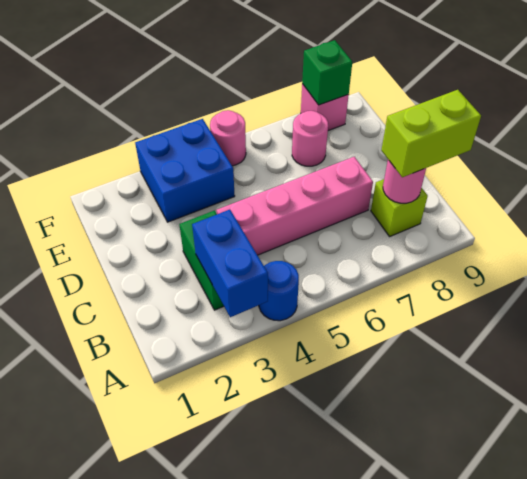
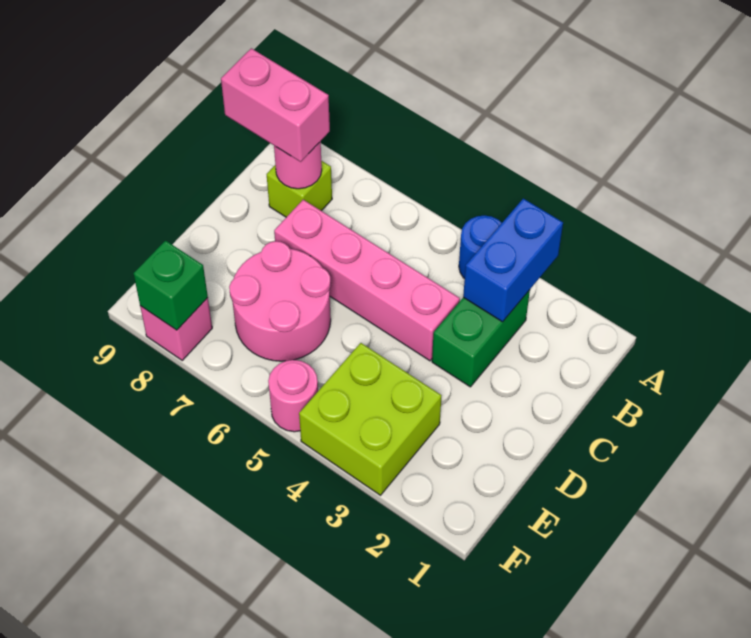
lime brick B8:B9 level 3 -> pink brick B8:B9 level 3
blue brick E3:F4 level 1 -> lime brick E3:F4 level 1
pink round brick E7 level 1 -> pink round brick D6:E7 level 1

